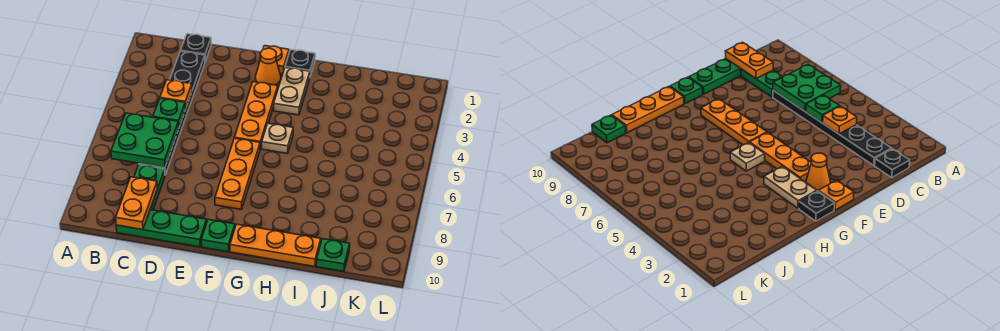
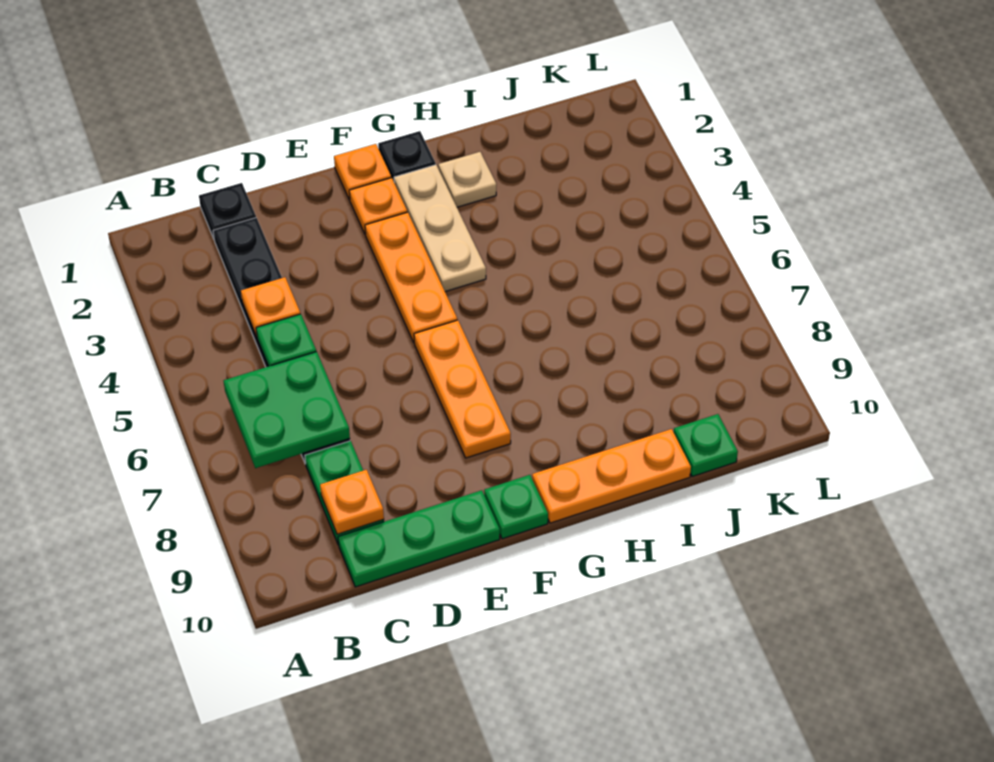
orange plate C9:C10 level 2 -> orange plate C9 level 2
orange cone F2 level 1 -> orange plate F2 level 1
tan plate G2:G3 level 1 -> tan plate G2:G4 level 1
tan plate G5 level 1 -> tan plate H2 level 1

